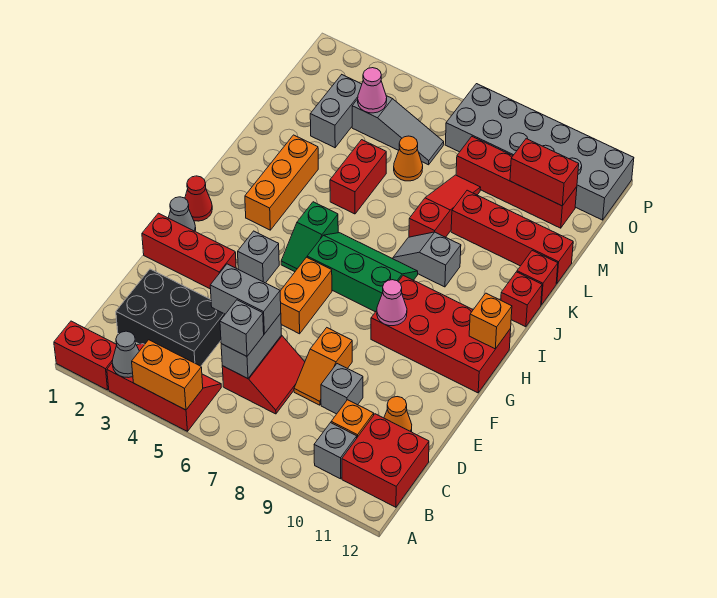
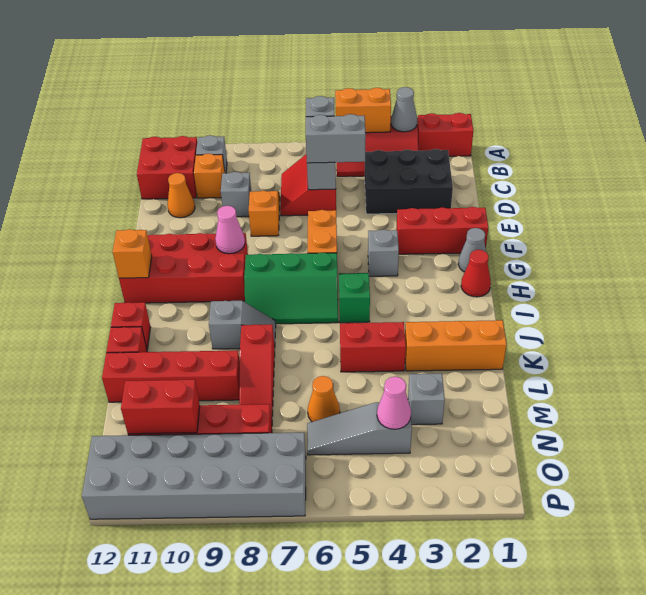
orange brick I3:K3 level 1 -> orange brick K1:K3 level 1
red brick K5:L5 level 1 -> red brick K4:K5 level 1
grey brick M3:N3 level 1 -> grey brick M3 level 1

